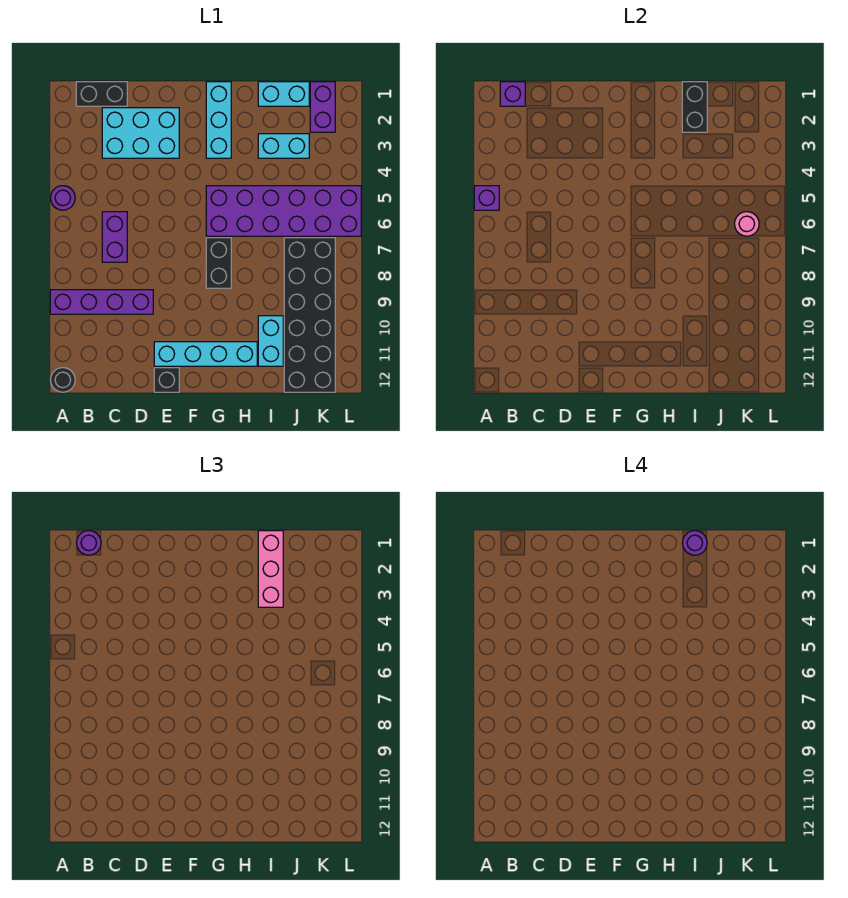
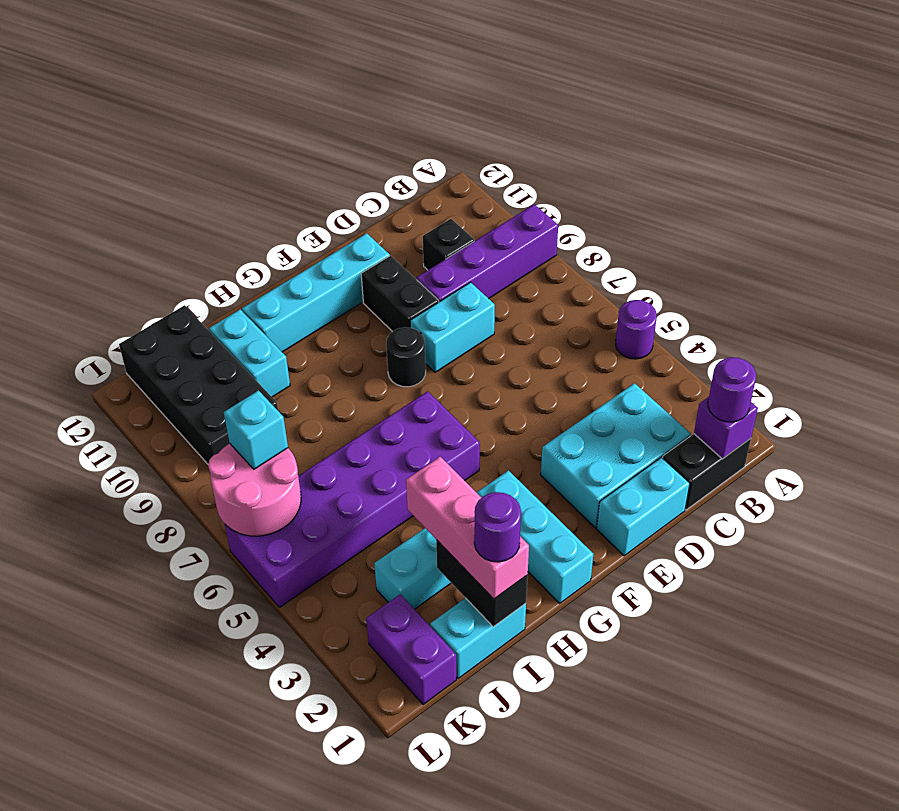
purple brick A5 level 2 -> none
black round brick A12 level 1 -> black round brick F8 level 1
purple brick C6:C7 level 1 -> none
none -> cyan brick D1:E1 level 1
none -> cyan brick D8:E8 level 1
black brick E12 level 1 -> black brick C10 level 1
black brick G7:G8 level 1 -> black brick E9:E10 level 1
black brick J7:K12 level 1 -> black brick J9:K12 level 1
pink round brick K6 level 2 -> pink round brick K6:L7 level 2
none -> cyan brick K7 level 3

